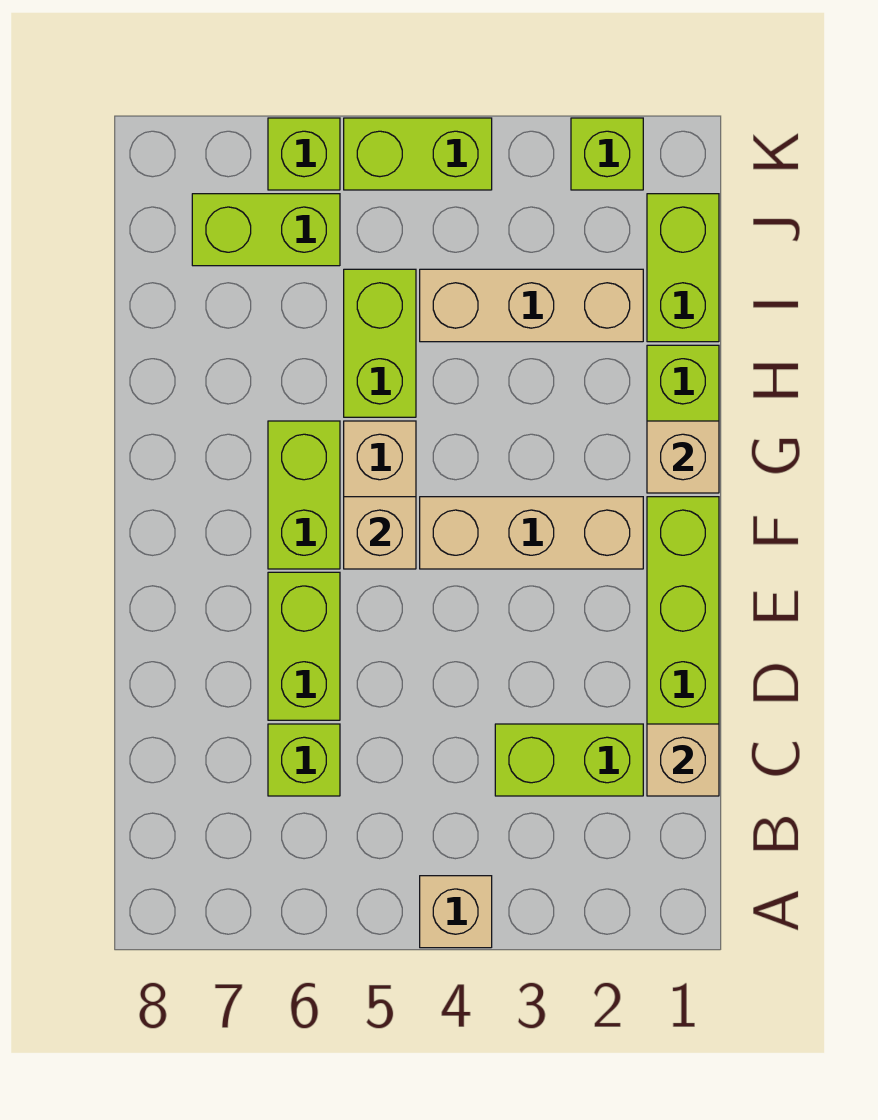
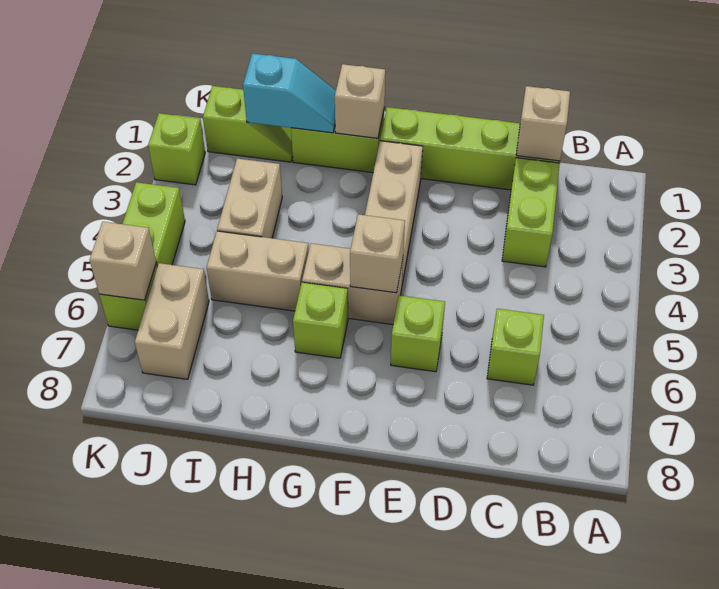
tan brick A4 level 1 -> tan brick K6 level 2
lime brick D6:E6 level 1 -> lime brick E6 level 1
lime brick F6:G6 level 1 -> lime brick G6 level 1
none -> cyan slope H1:I1 level 2 top I
lime brick H5:I5 level 1 -> tan brick H5:I5 level 1
lime brick I1:J1 level 1 -> lime slope I1:J1 level 1 top J
tan brick I2:I4 level 1 -> tan brick I3:I4 level 1
lime brick J6:J7 level 1 -> tan brick J6:J7 level 1

